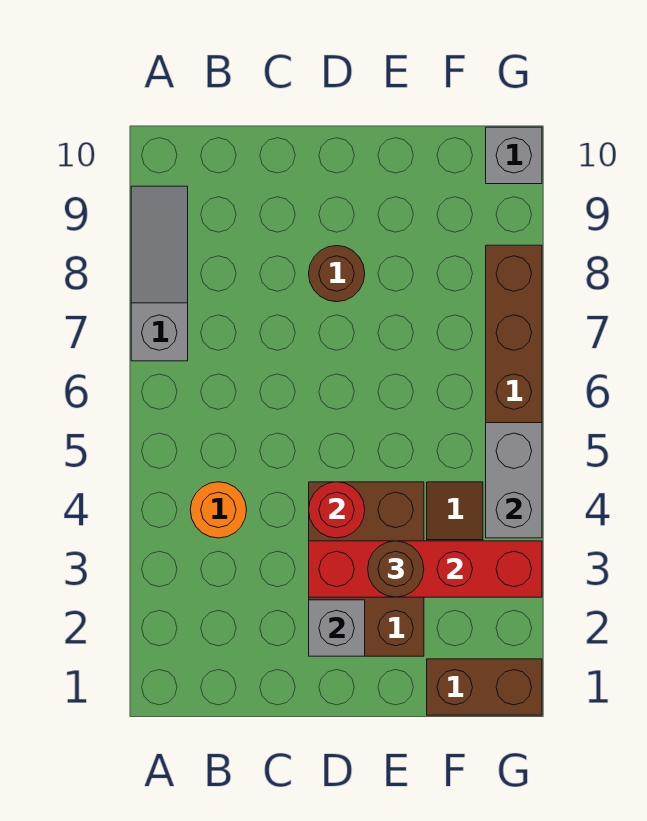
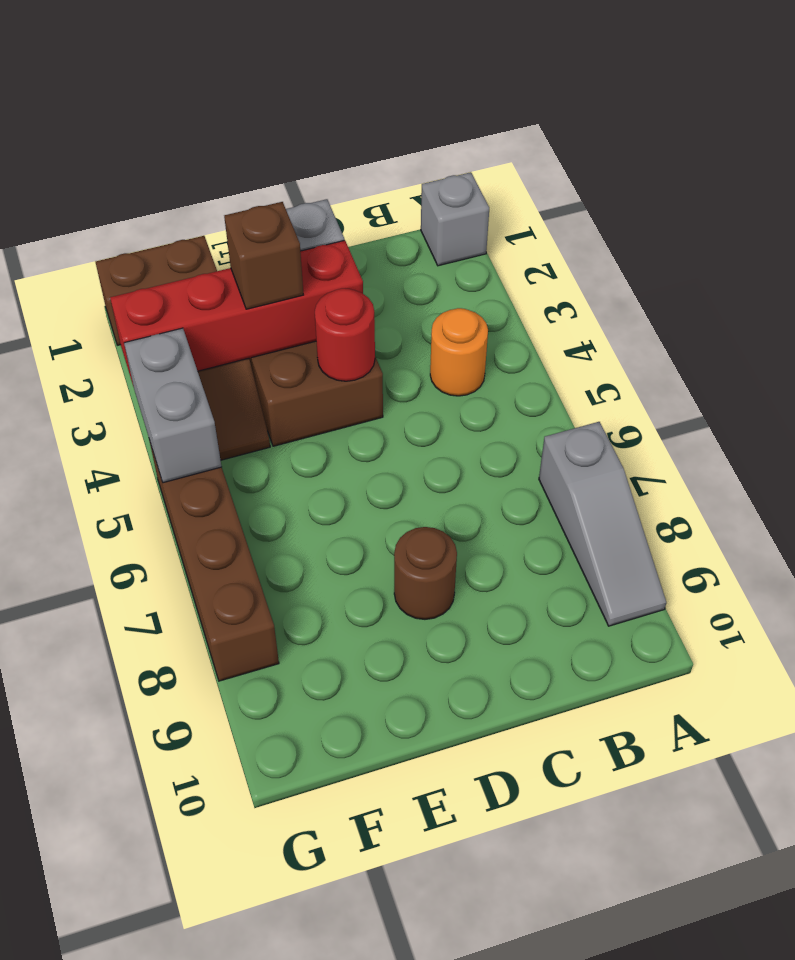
brown round brick E3 level 3 -> brown brick E3 level 3
grey brick G10 level 1 -> grey brick A1 level 1

